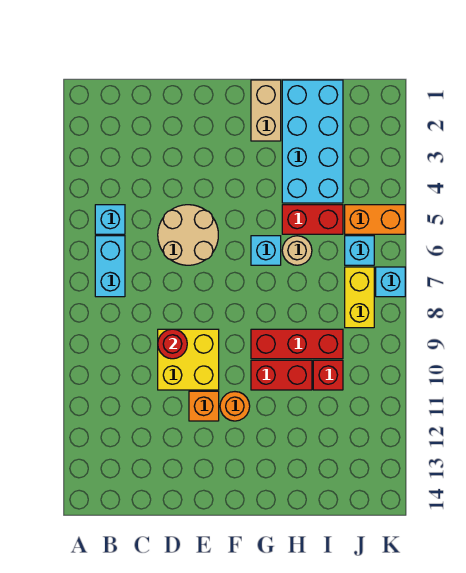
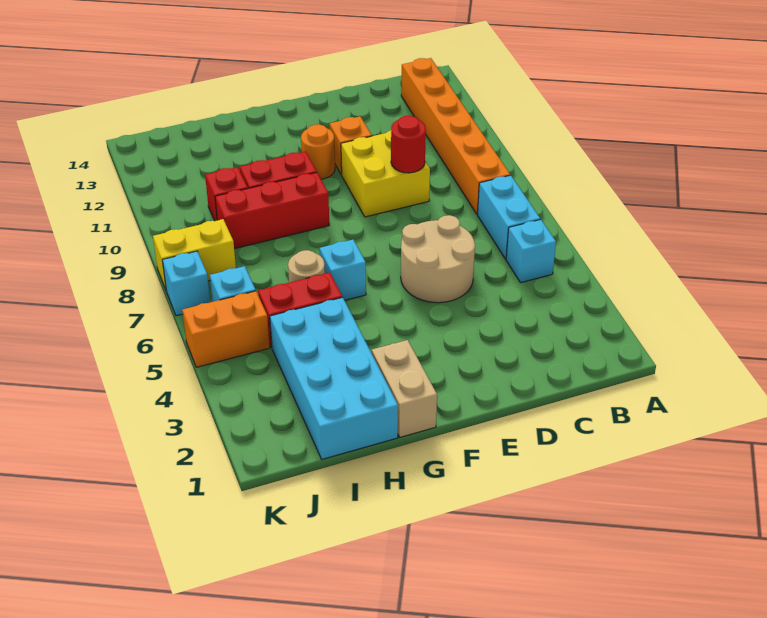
none -> orange brick B8:B13 level 1
yellow brick J7:J8 level 1 -> yellow brick J8:K8 level 1

